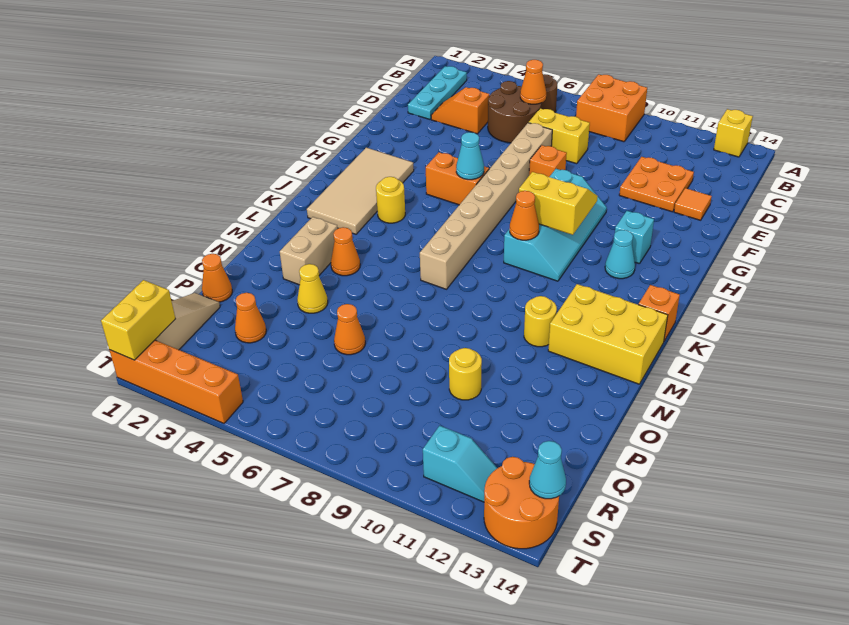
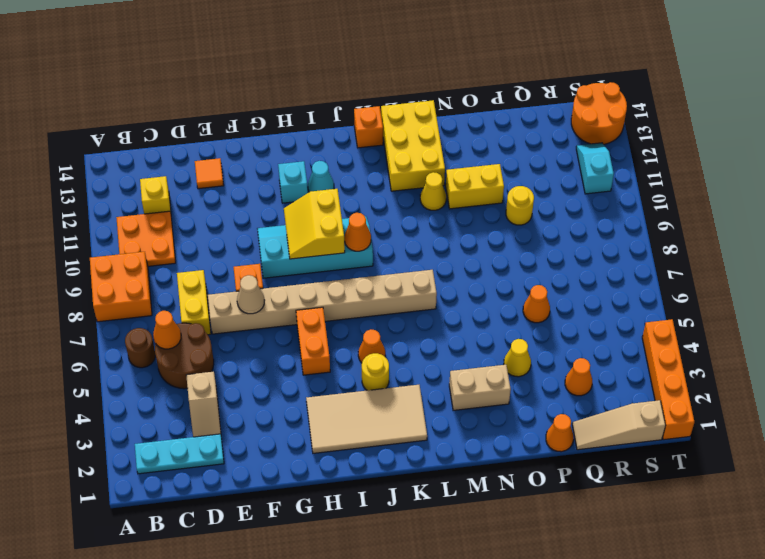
yellow brick A13 level 1 -> yellow brick C12 level 1
orange slope D3:D4 level 1 top 4 -> tan slope D3:D4 level 1 top 4
orange plate D11:E12 level 1 -> orange plate B10:C11 level 1
none -> tan cone F7 level 2
cyan cone H6 level 2 -> none
orange cone M4 level 1 -> orange cone J5 level 1
yellow round brick M11 level 1 -> yellow cone M11 level 1
yellow brick S1:T1 level 2 -> yellow brick N11:O11 level 1
cyan cone S14 level 2 -> none

